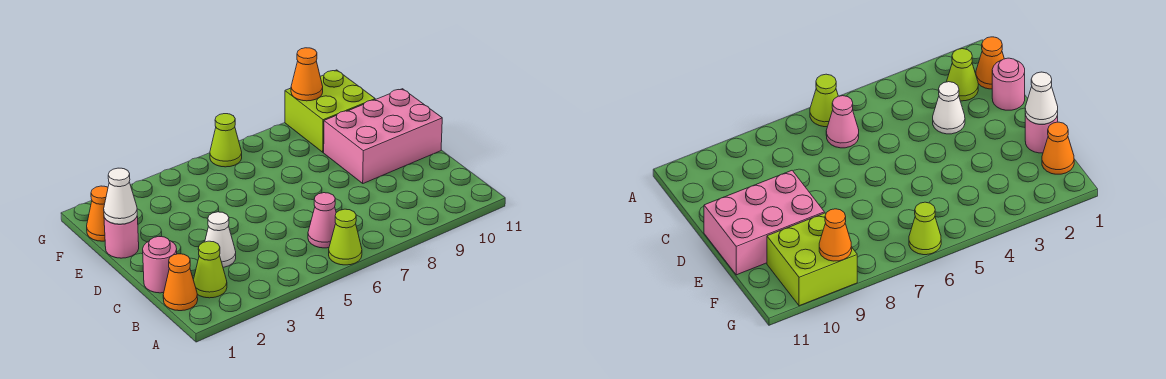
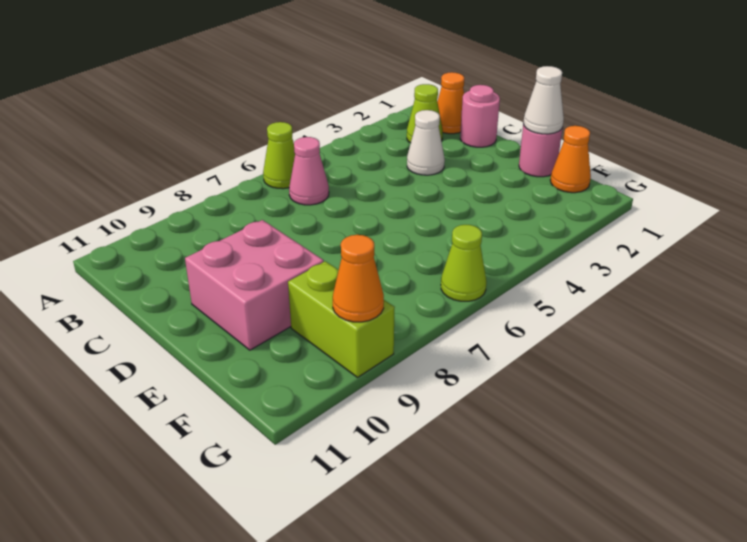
pink brick D9:E11 level 1 -> pink brick D9:E10 level 1
lime brick F9:G10 level 1 -> lime brick F9:G9 level 1

